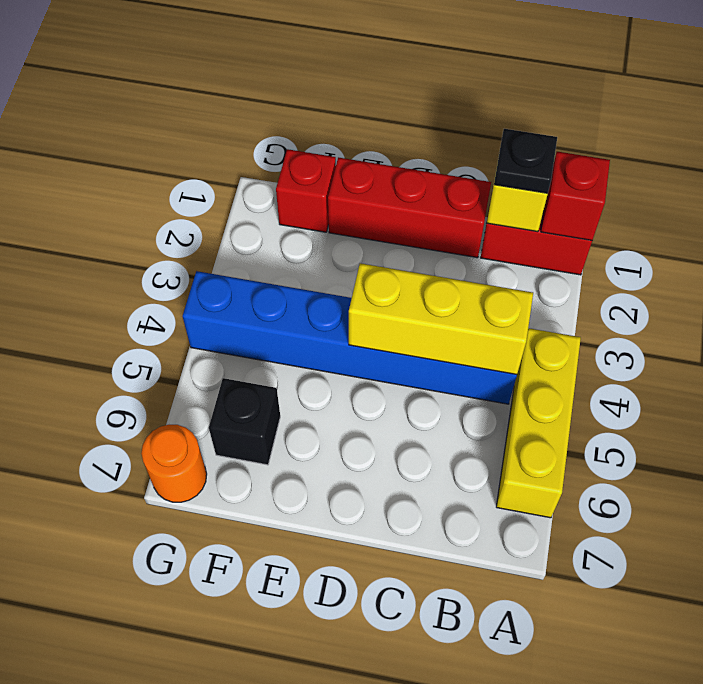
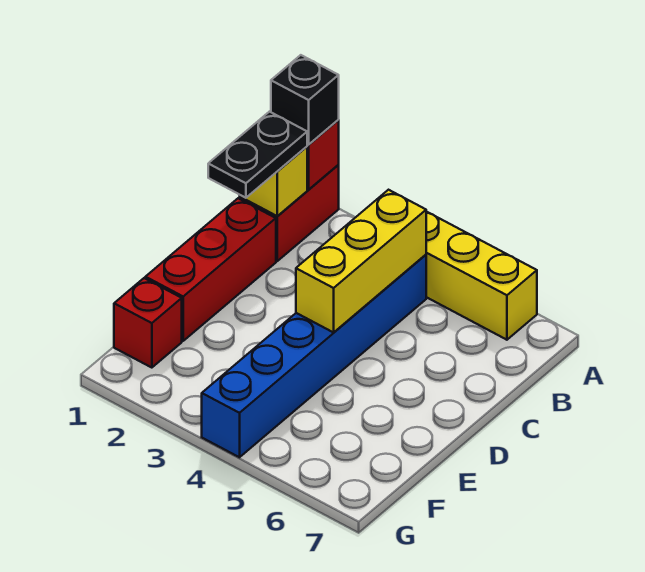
black plate B1 level 3 -> black plate B1:C1 level 3
black brick F6 level 1 -> black brick A1 level 3
orange round brick G7 level 1 -> none

